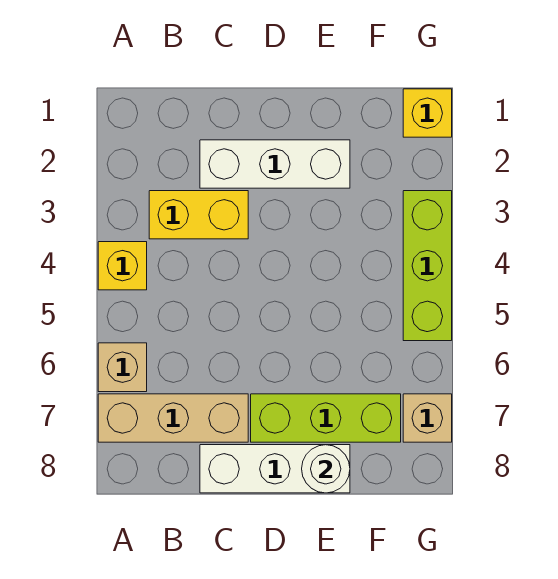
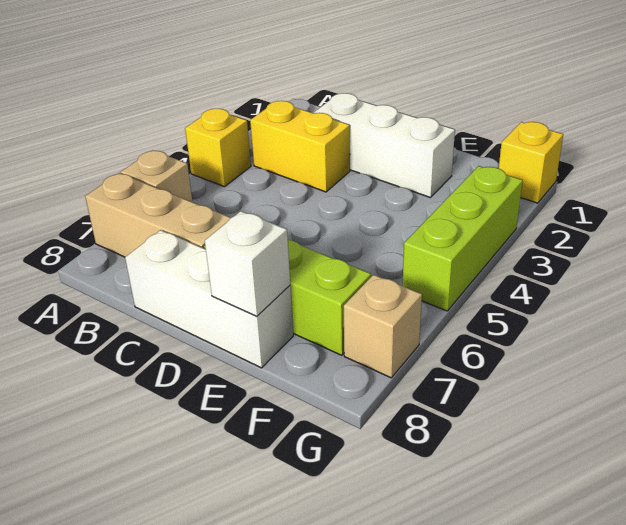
white round brick E8 level 2 -> white brick E8 level 2

